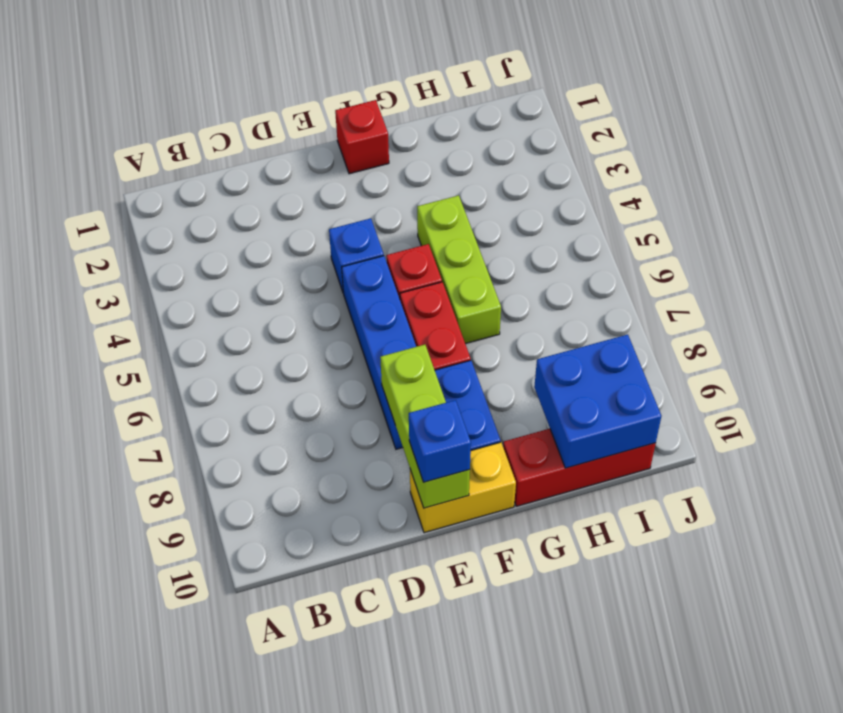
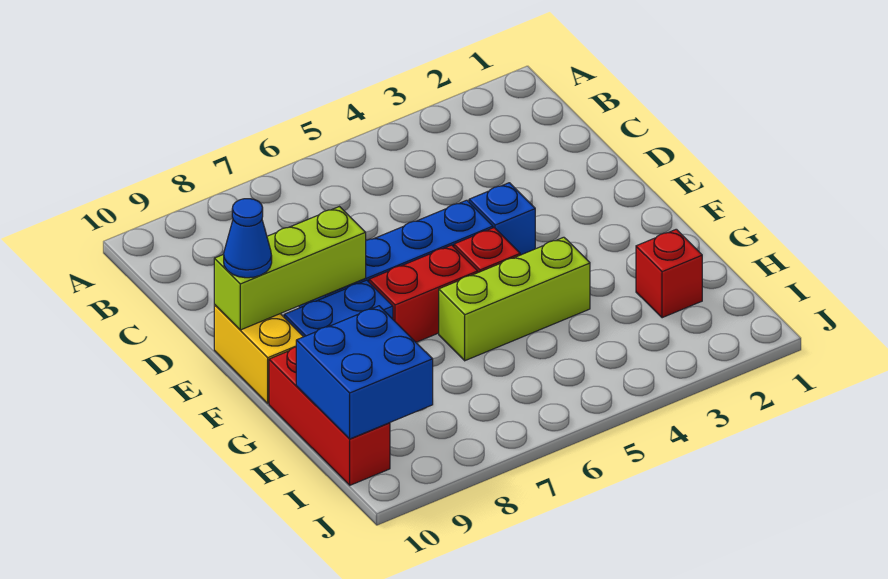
blue brick E10 level 3 -> blue cone E10 level 3
red brick F1 level 1 -> red brick H2 level 1

